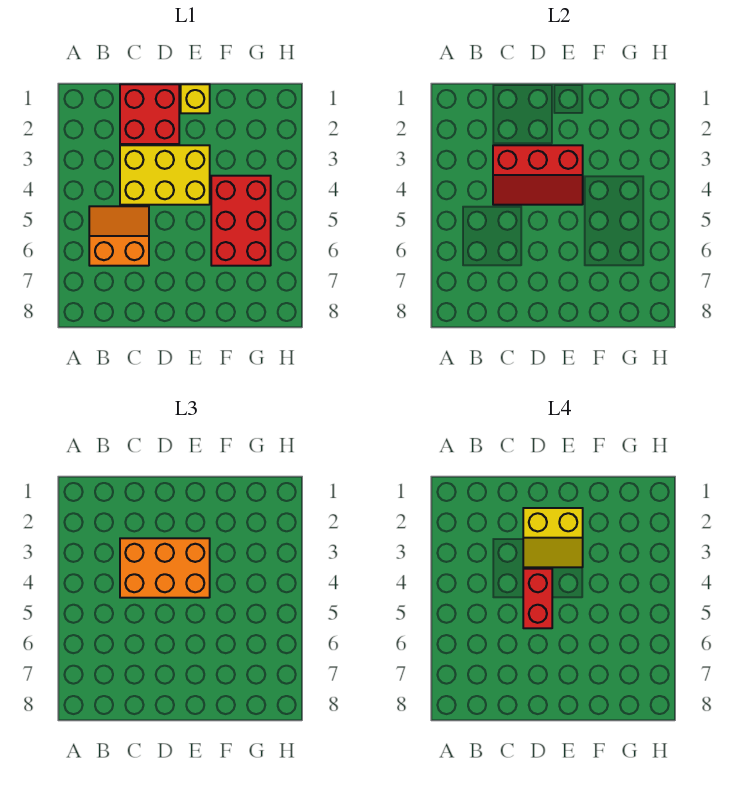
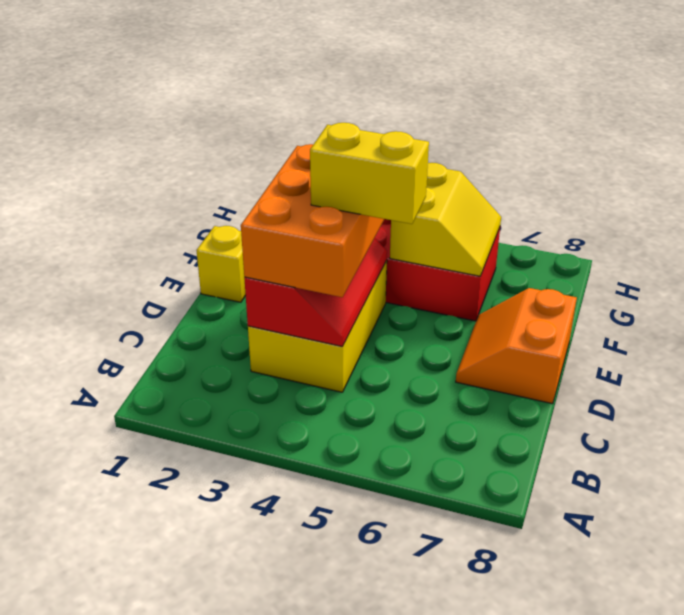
orange slope B5:C6 level 1 top 6 -> orange slope D7:E8 level 1 top 8
red brick C1:D2 level 1 -> none
yellow slope D2:E3 level 4 top 2 -> yellow slope F5:G6 level 2 top 5
red brick D4:D5 level 4 -> yellow brick D4:D5 level 4

